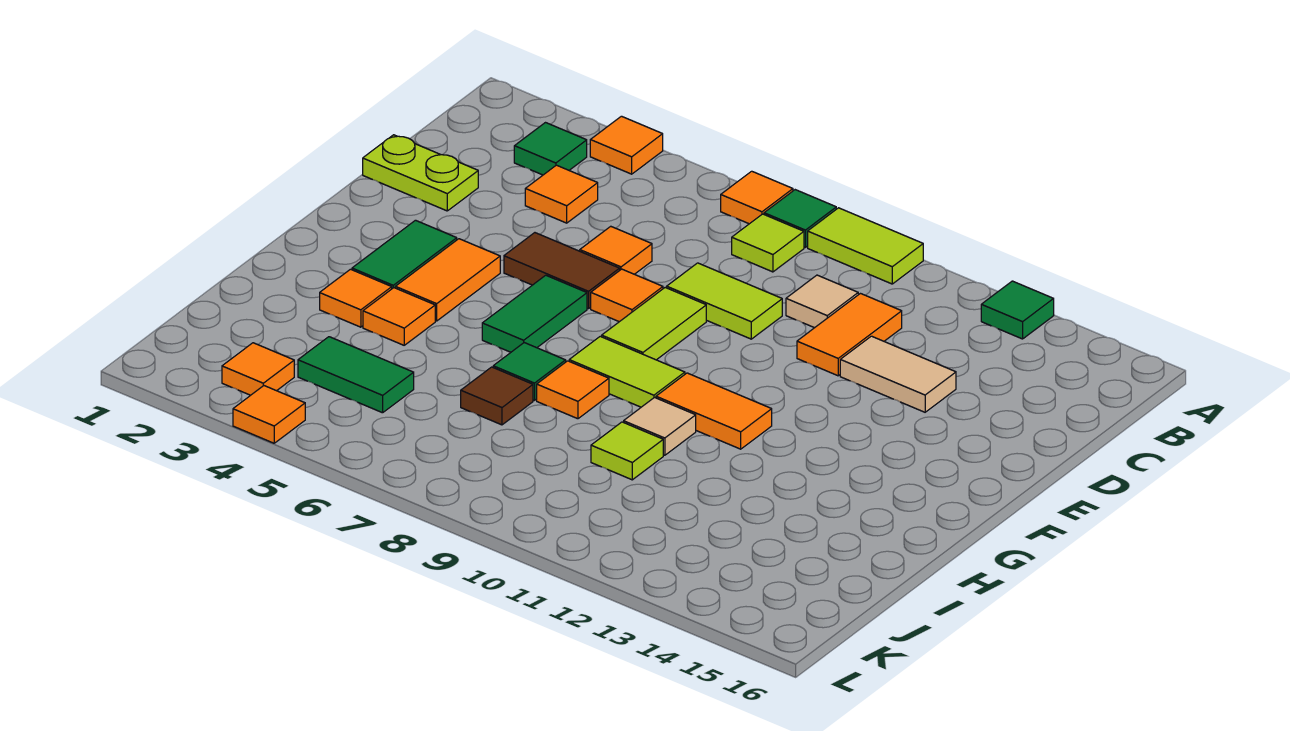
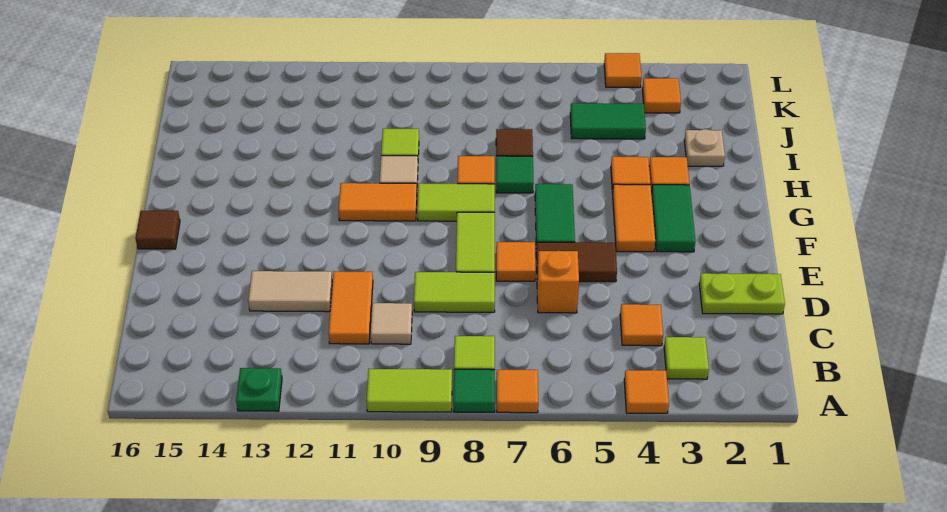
green tile A13 level 1 -> green plate A13 level 1
green tile B3 level 1 -> lime tile B3 level 1
orange tile D6 level 1 -> orange brick D6 level 1
none -> brown tile F16 level 1
none -> tan plate I2 level 1

